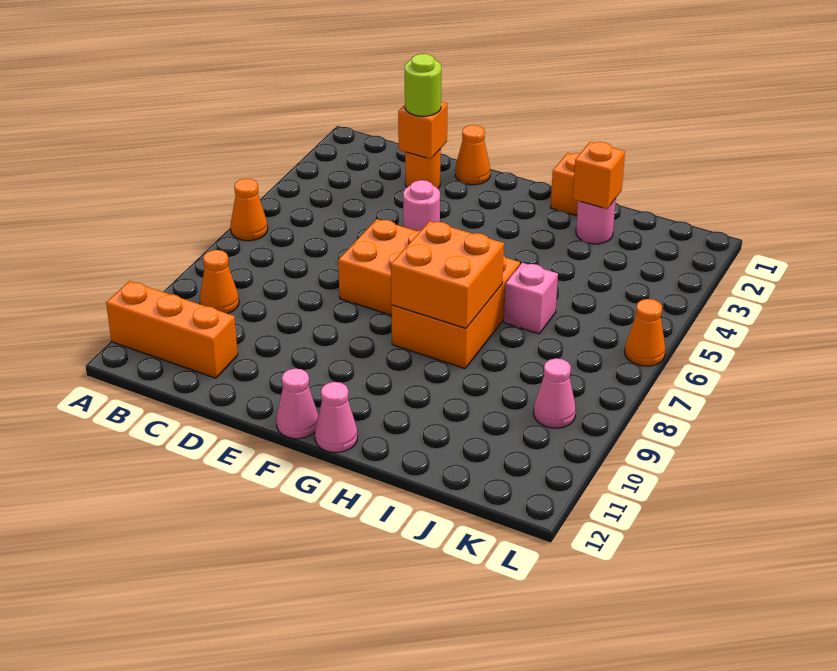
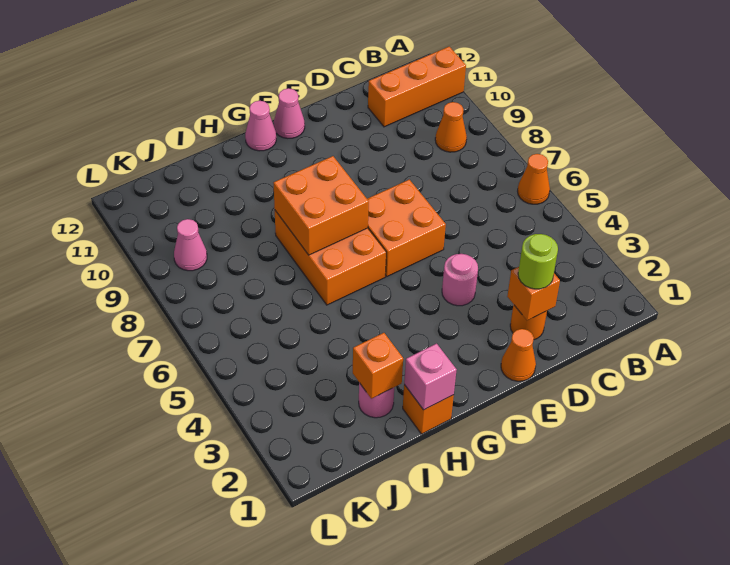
pink brick I6 level 1 -> pink brick H1 level 2
orange cone L6 level 1 -> none

